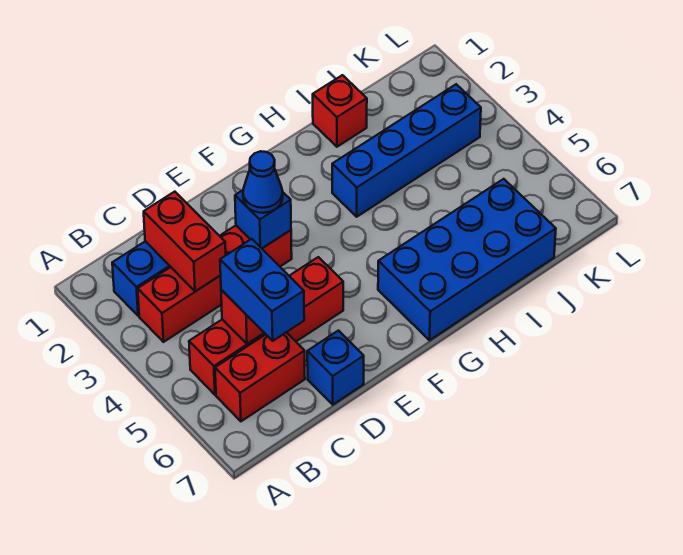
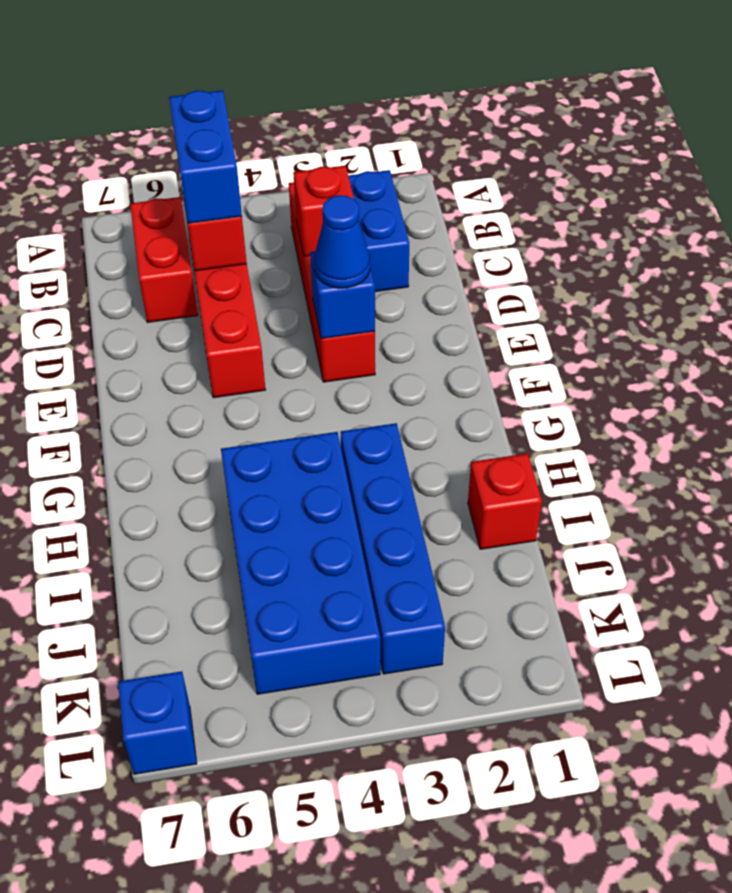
red brick C2:C3 level 2 -> red brick C3 level 2
blue brick C5:C6 level 3 -> blue brick B5:C5 level 3
blue brick D7 level 1 -> blue brick L7 level 1
blue brick G6:J7 level 1 -> blue brick H4:K5 level 1

